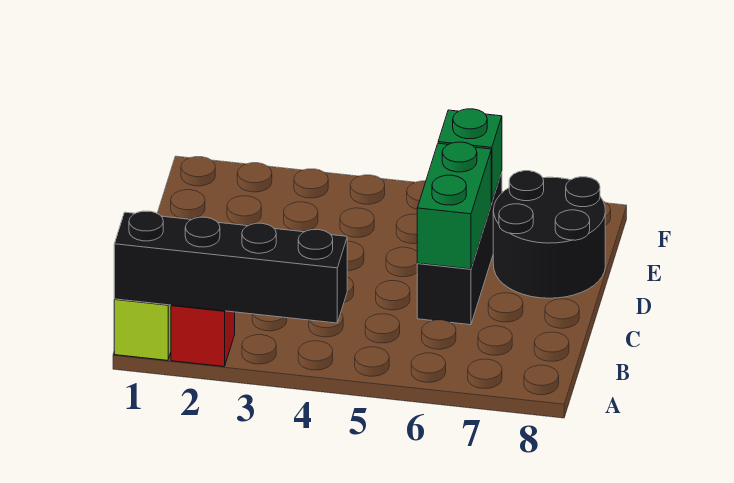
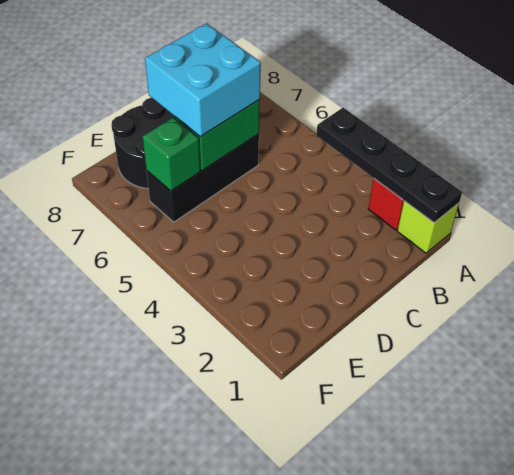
black brick A1:A4 level 2 -> black plate A1:A4 level 2
none -> cyan brick C6:D7 level 3

